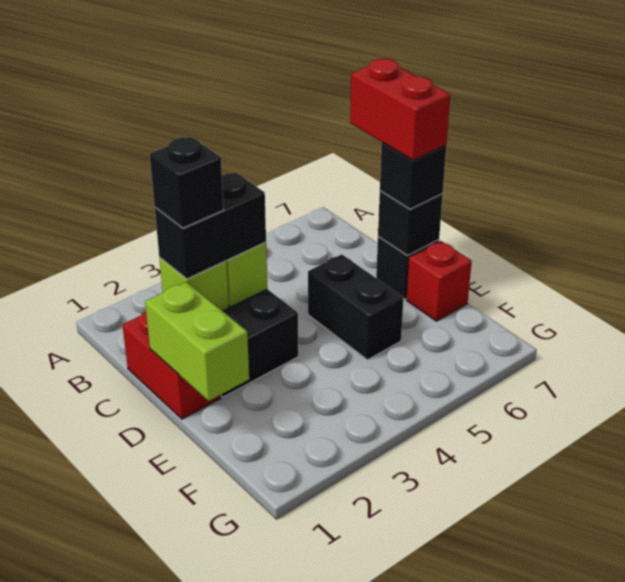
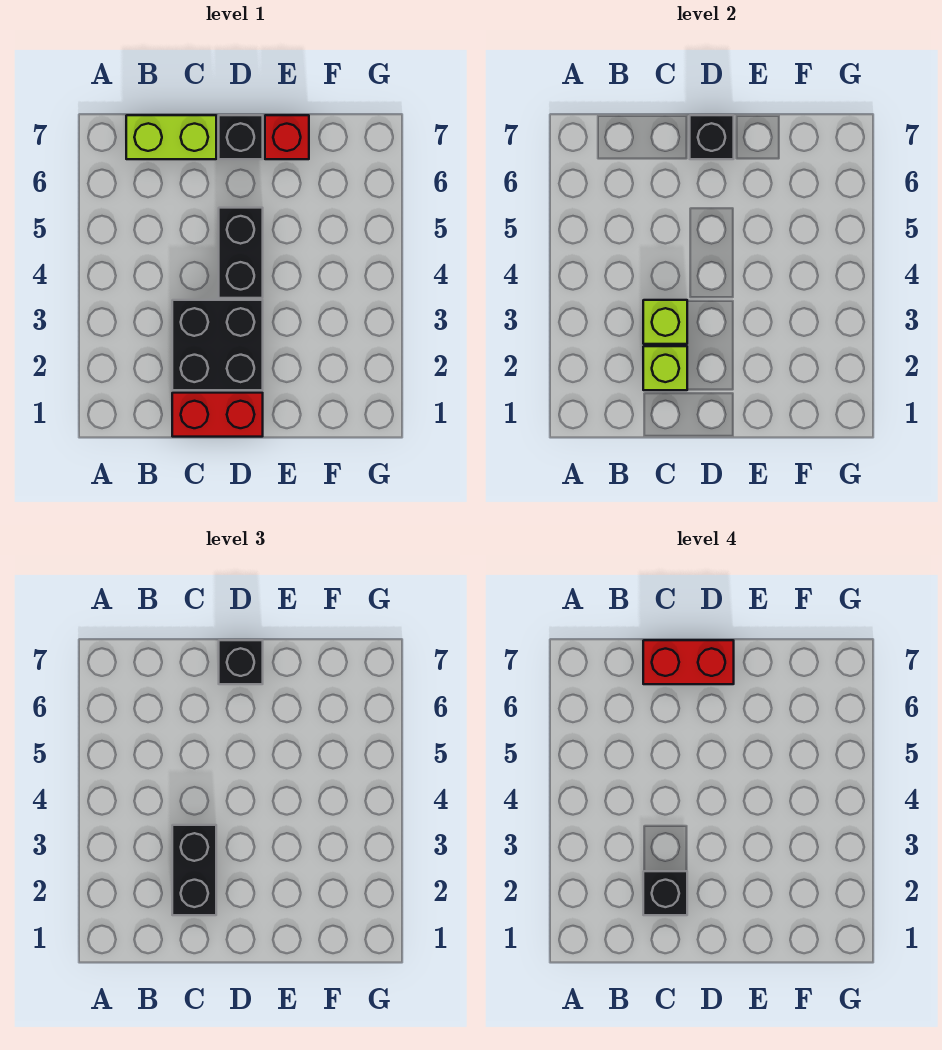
lime brick D1:E1 level 2 -> lime brick B7:C7 level 1
black brick D5:E5 level 1 -> black brick D4:D5 level 1

